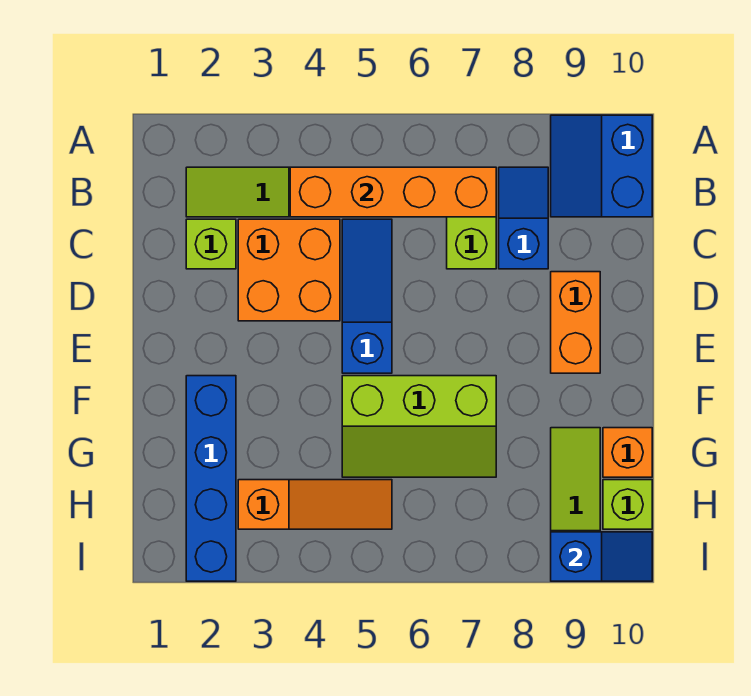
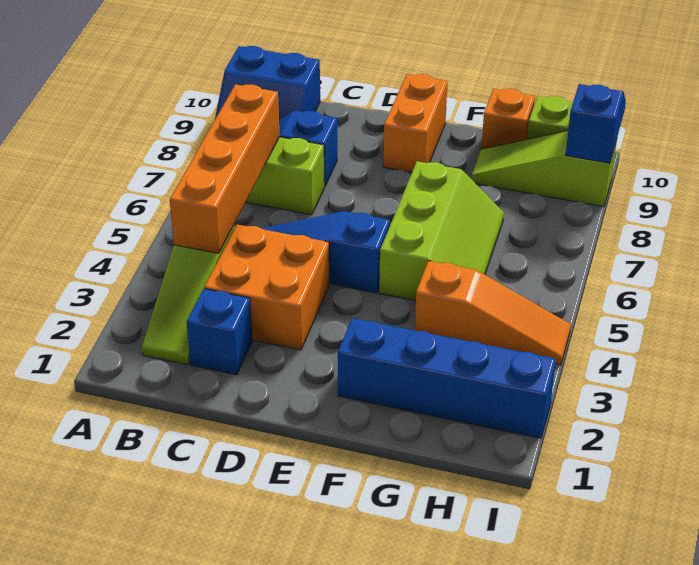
lime brick C2 level 1 -> blue brick C2 level 1
orange brick D9:E9 level 1 -> orange brick E9:E10 level 1
orange slope H3:H5 level 1 top 3 -> orange slope G4:I4 level 1 top G

